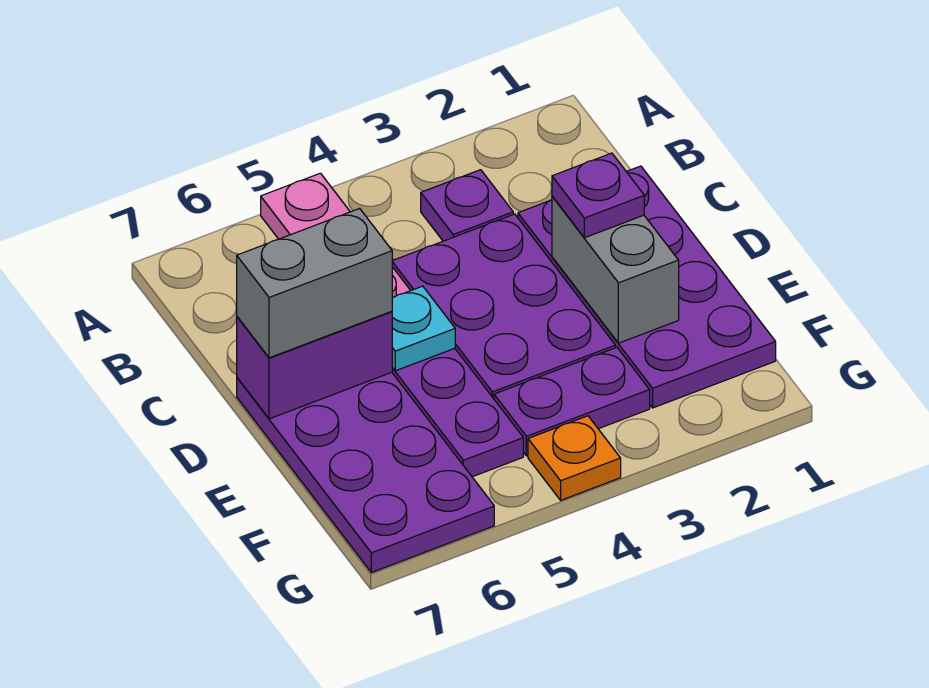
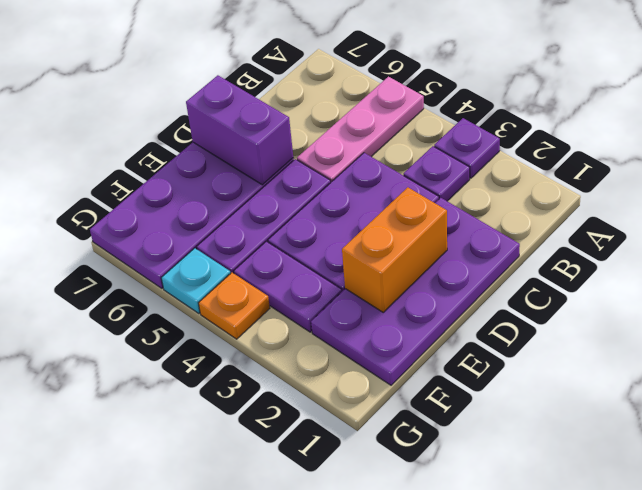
grey brick D2:E2 level 2 -> orange brick D2:E2 level 2
purple plate D2 level 3 -> purple plate A3 level 1
cyan plate D5 level 2 -> cyan plate G5 level 1
grey brick D6:D7 level 3 -> none

